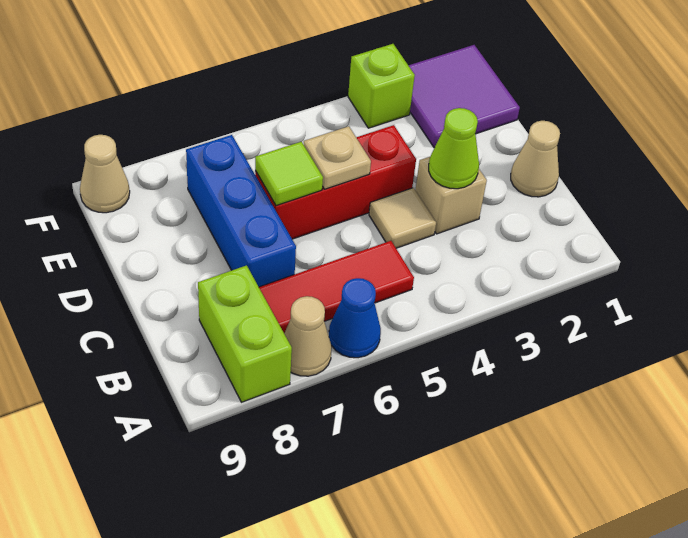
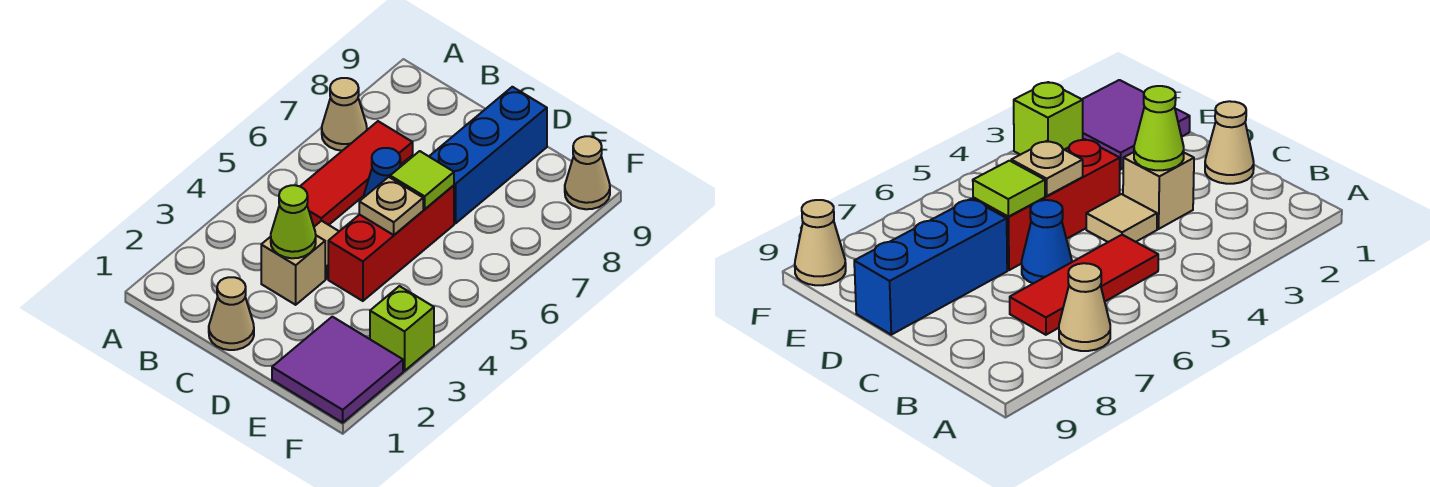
blue cone A6 level 1 -> blue cone C6 level 1
lime brick A8:B8 level 1 -> none
blue brick C7:E7 level 1 -> blue brick D7:D9 level 1

